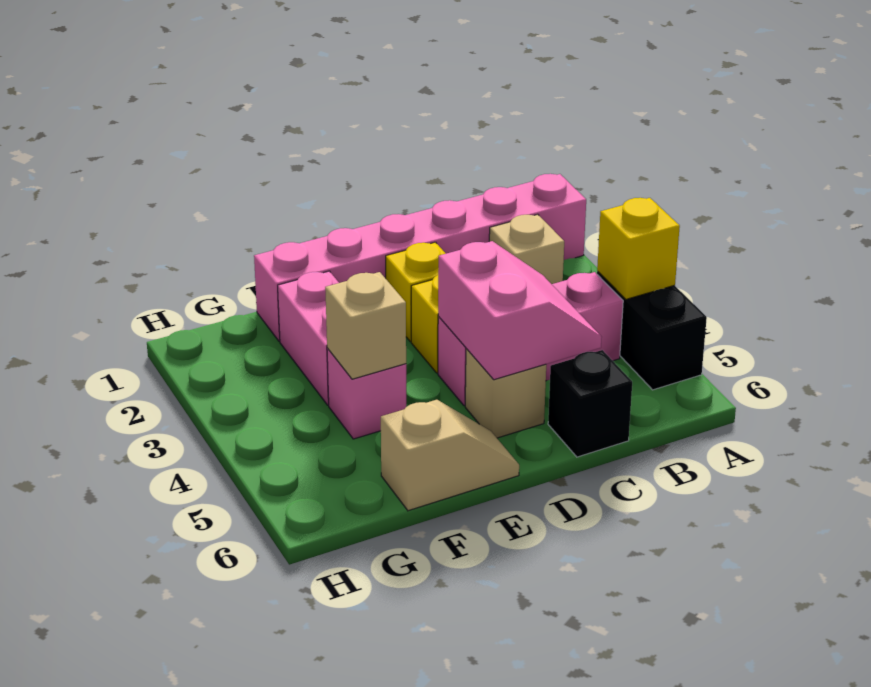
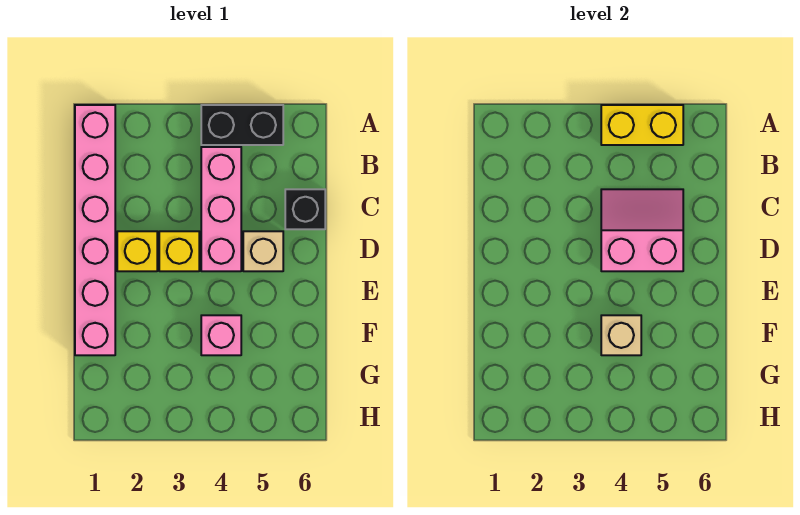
yellow brick A4 level 2 -> yellow brick A4:A5 level 2
tan brick B2 level 1 -> none
tan slope E6:F6 level 1 top F -> none
pink brick F2:F3 level 1 -> none

